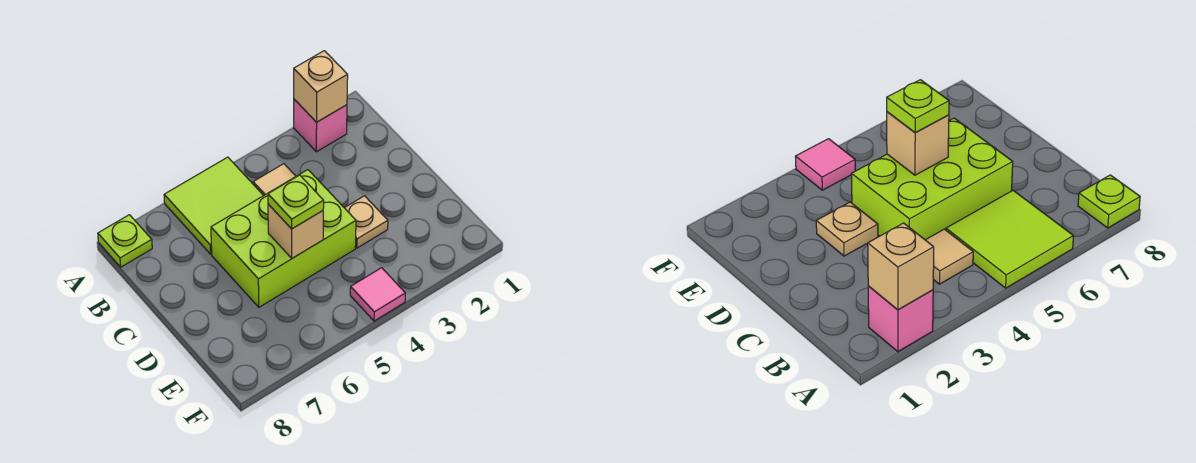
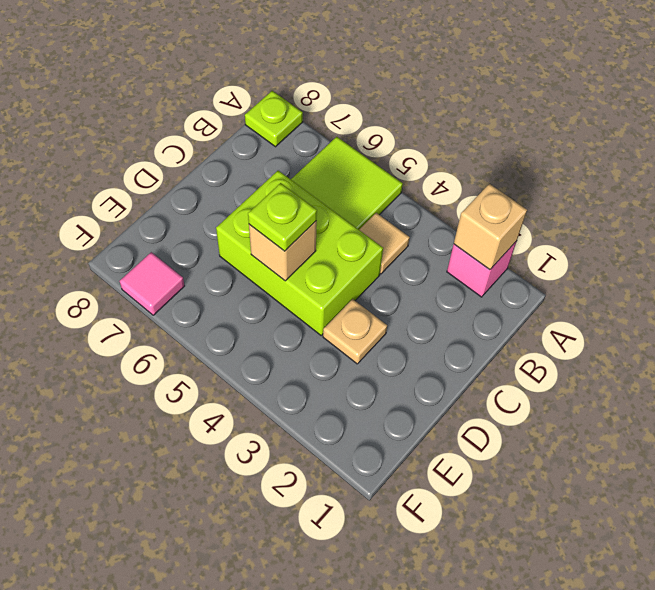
pink tile F4 level 1 -> pink tile F7 level 1

